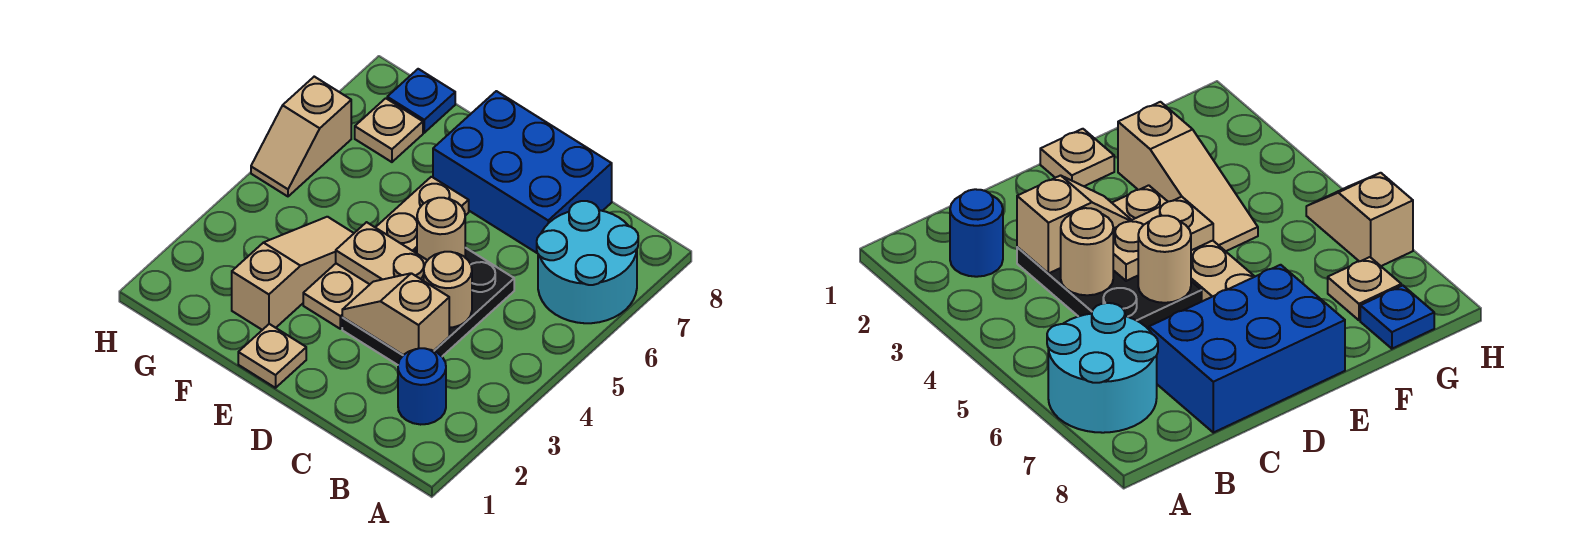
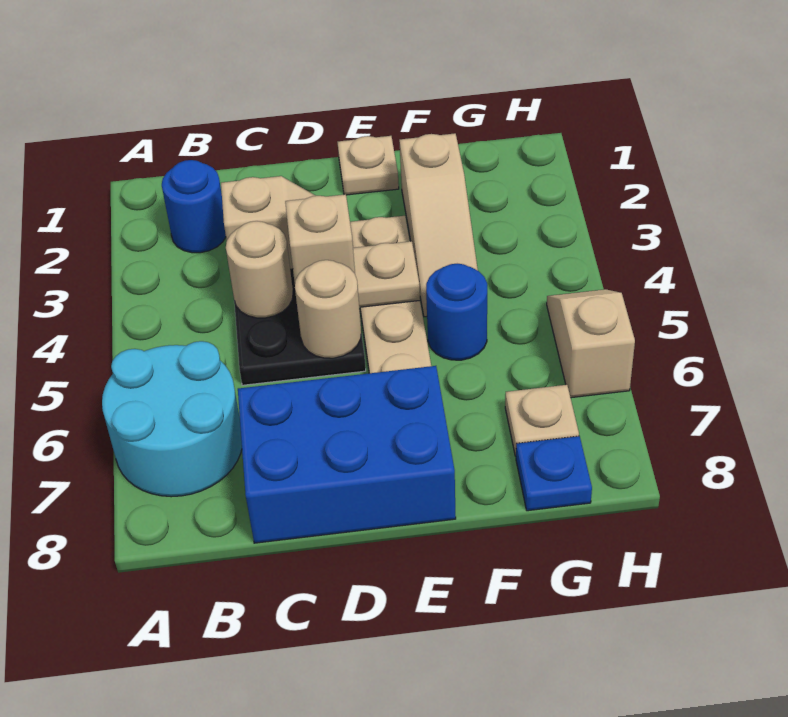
none -> tan brick D4 level 3
none -> blue round brick F5 level 1

